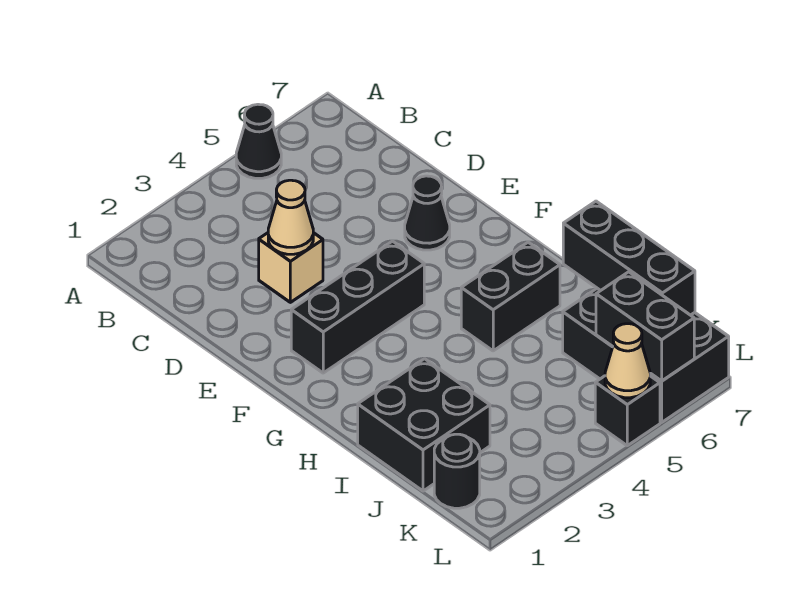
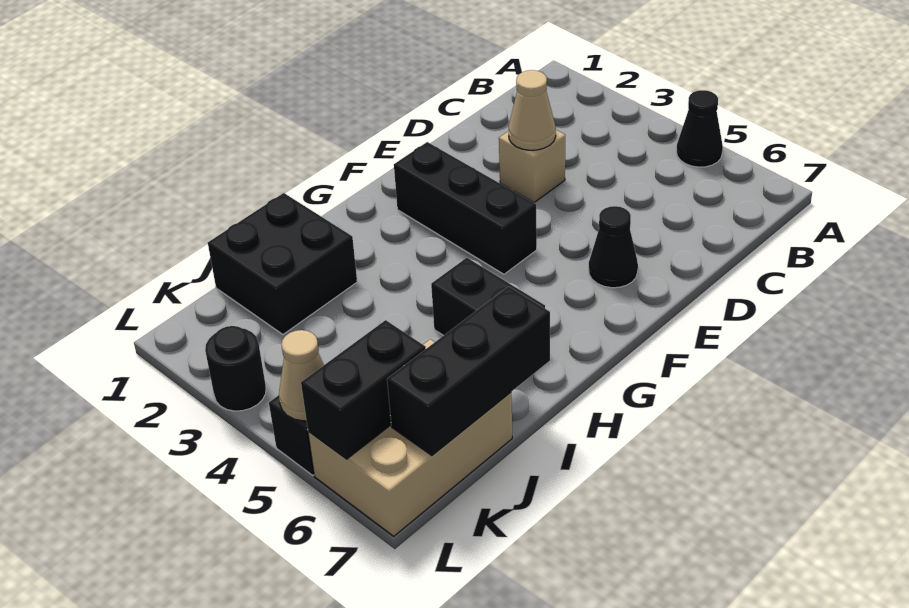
black brick J6:L7 level 1 -> tan brick J6:L7 level 1
black round brick K1 level 1 -> black round brick L3 level 1

